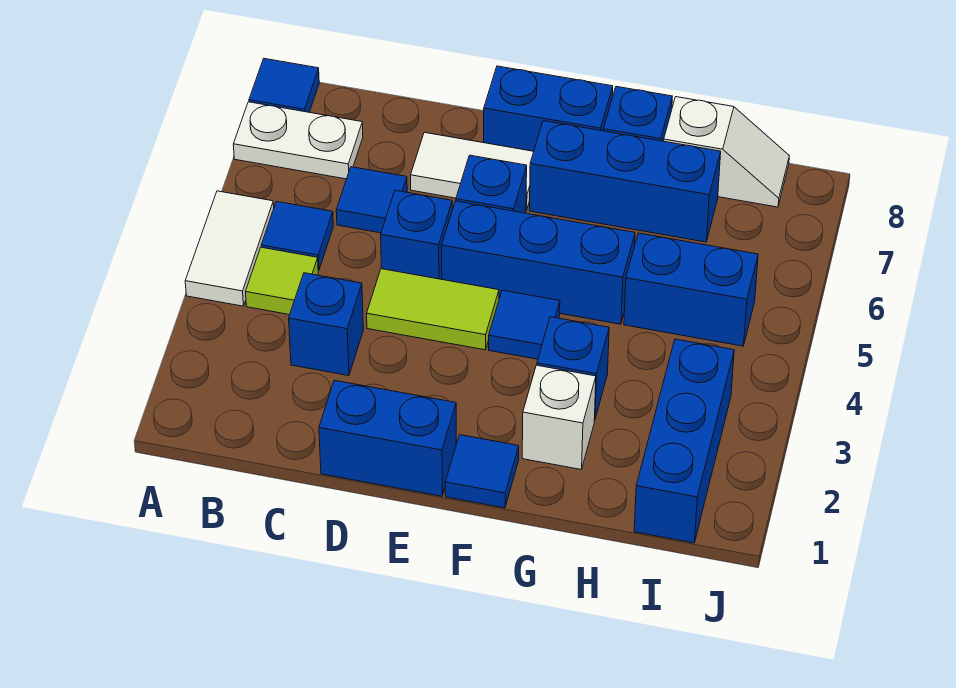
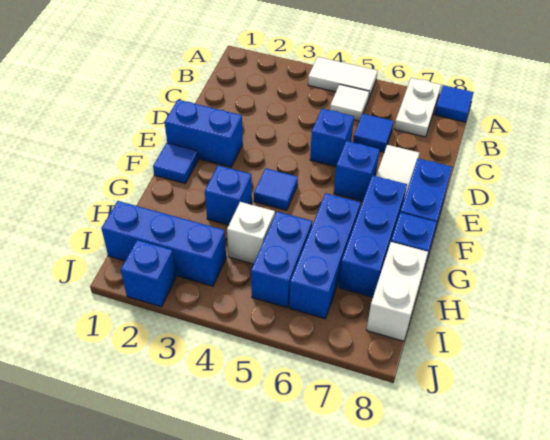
lime tile B4 level 1 -> none
blue tile B5 level 1 -> white tile B5 level 1
blue brick C3 level 1 -> blue brick J2 level 1
blue brick D1:E1 level 1 -> blue brick E1:E2 level 1
lime tile D4:E4 level 1 -> none
blue brick E5:G5 level 1 -> blue brick G6:I6 level 1
white brick G2 level 1 -> white brick H4 level 1
white slope H8:I8 level 1 top H -> white brick H8:I8 level 1

